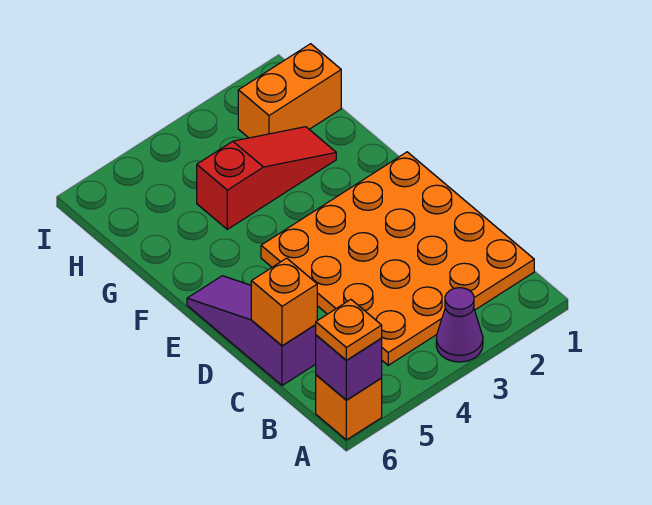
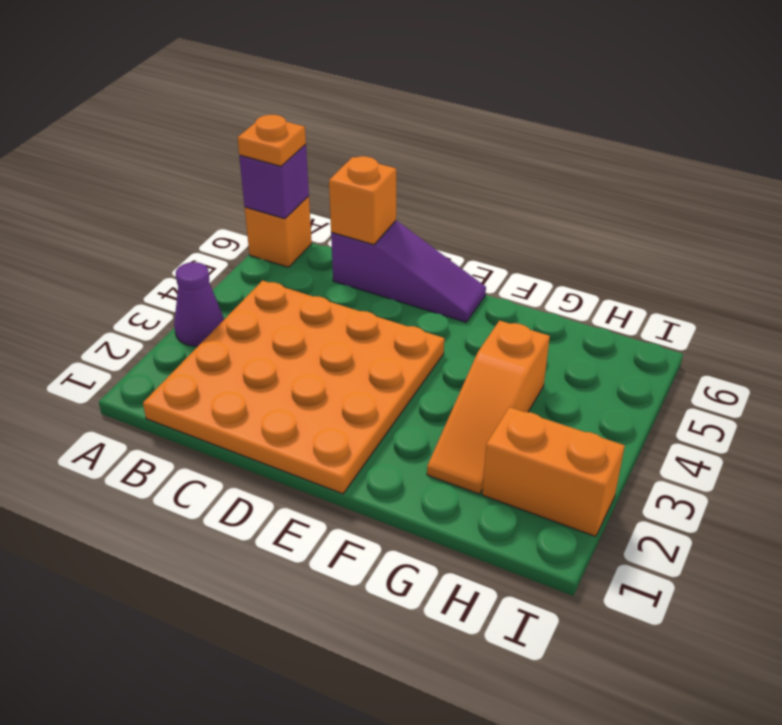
red slope G2:G4 level 1 top 4 -> orange slope G2:G4 level 1 top 4
orange brick H1:H2 level 1 -> orange brick H2:I2 level 1

